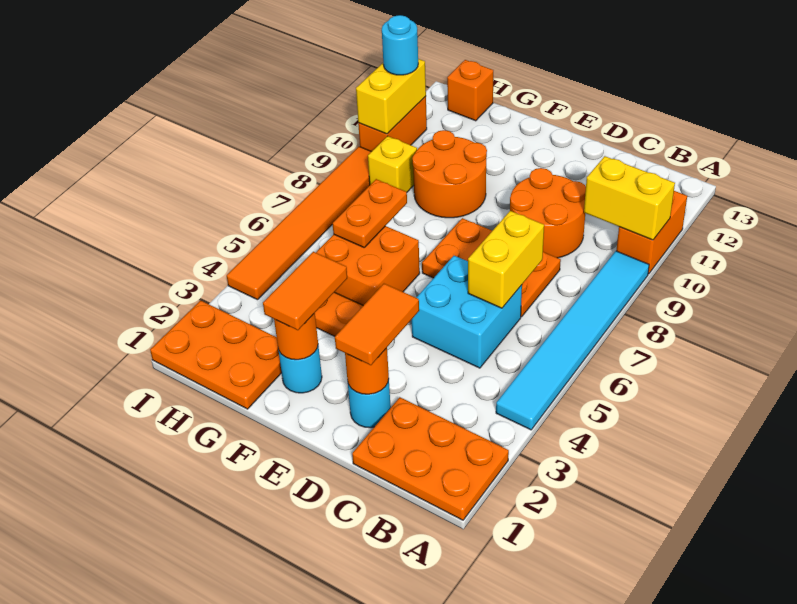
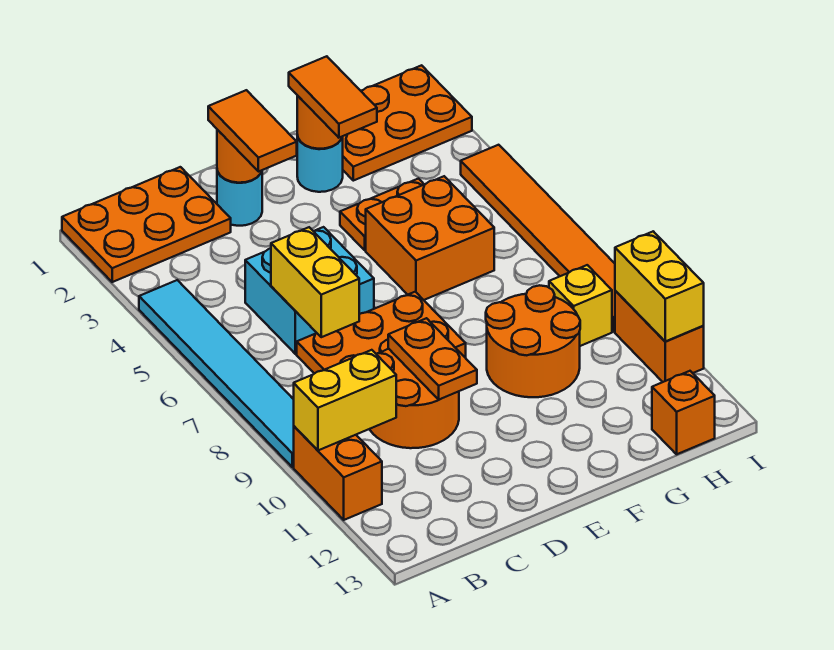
orange plate G6:G7 level 2 -> orange plate D9:D10 level 2
cyan round brick I11 level 3 -> none

